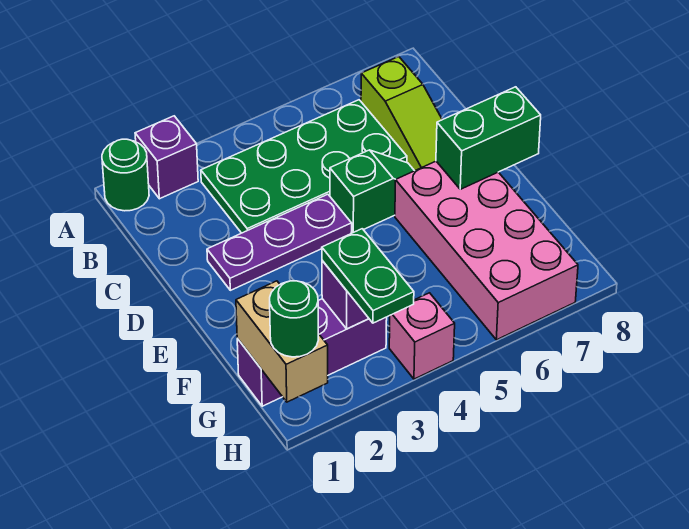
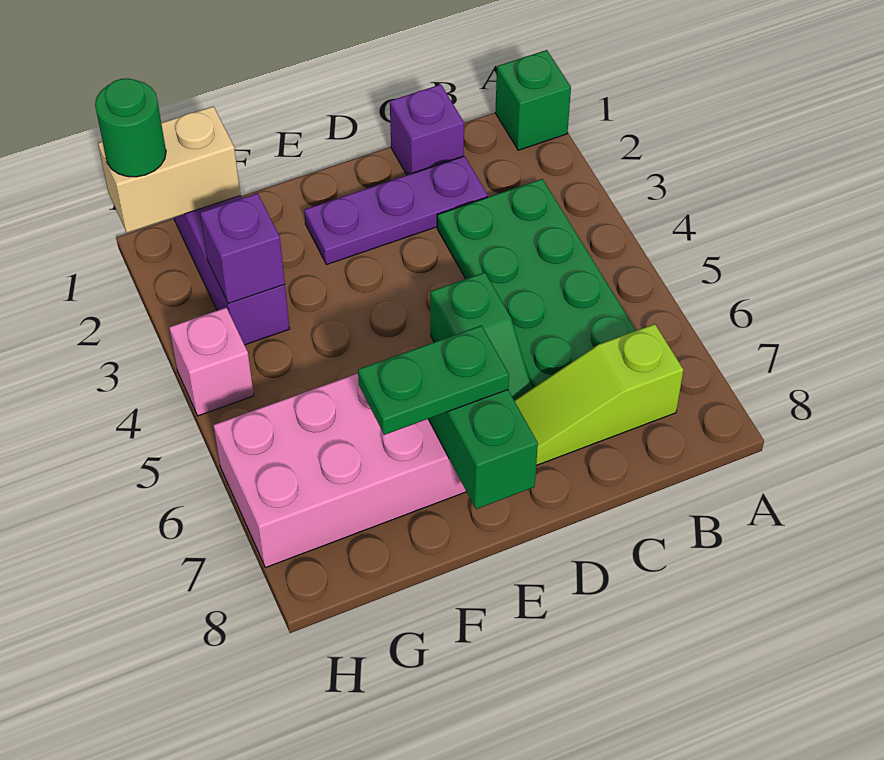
green round brick A1 level 1 -> green brick A1 level 1
purple brick A2 level 1 -> purple brick C1 level 1
purple plate D2:D4 level 1 -> purple plate C2:E2 level 1
green plate G3:H3 level 3 -> green plate E7:F7 level 3

